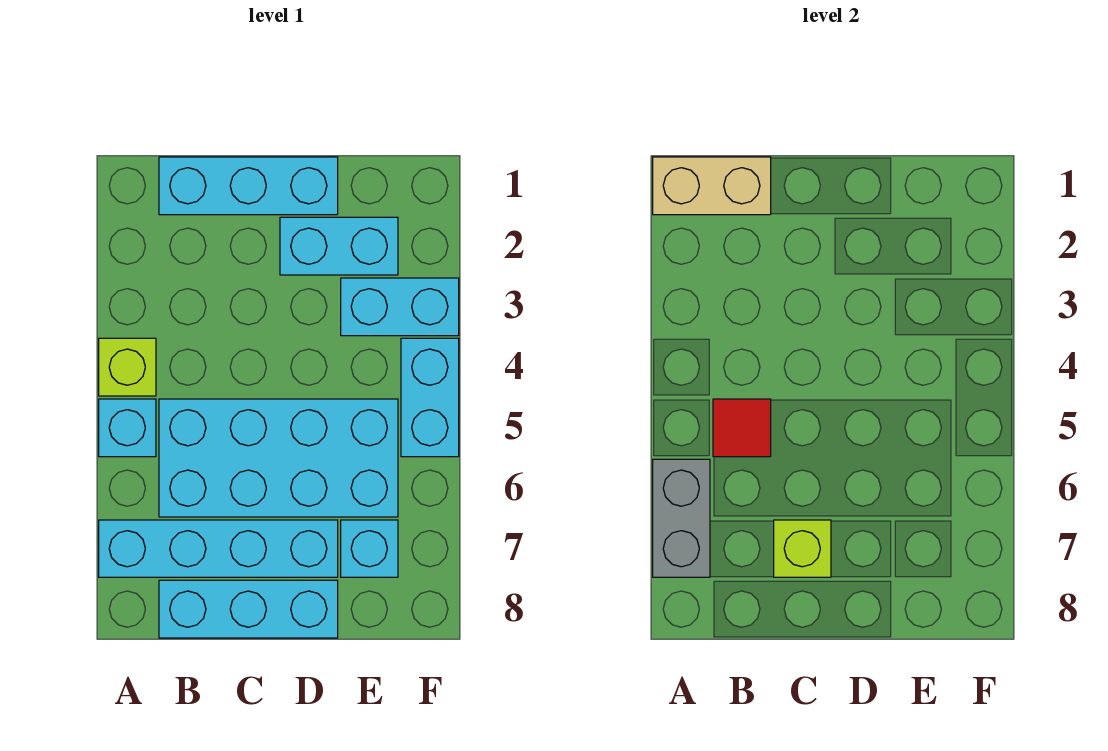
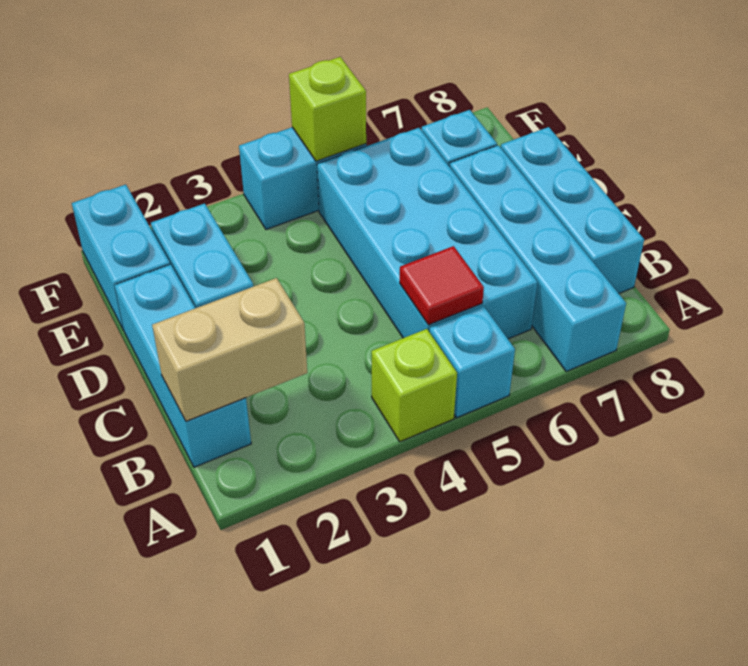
tan brick A1:B1 level 2 -> tan brick B1:B2 level 2
grey brick A6:A7 level 2 -> none
lime brick C7 level 2 -> lime brick F5 level 2
cyan brick E3:F3 level 1 -> cyan brick E1:F1 level 1

